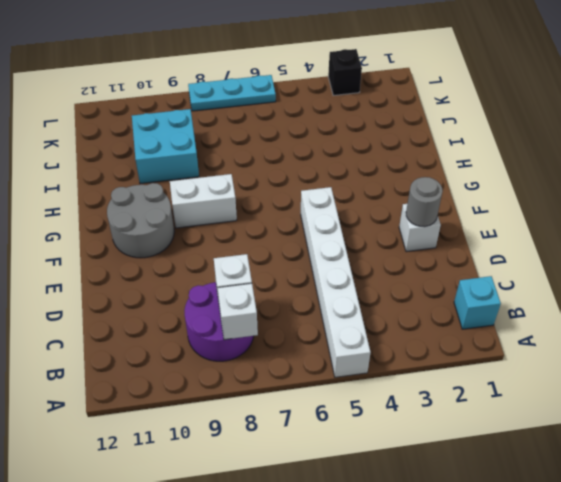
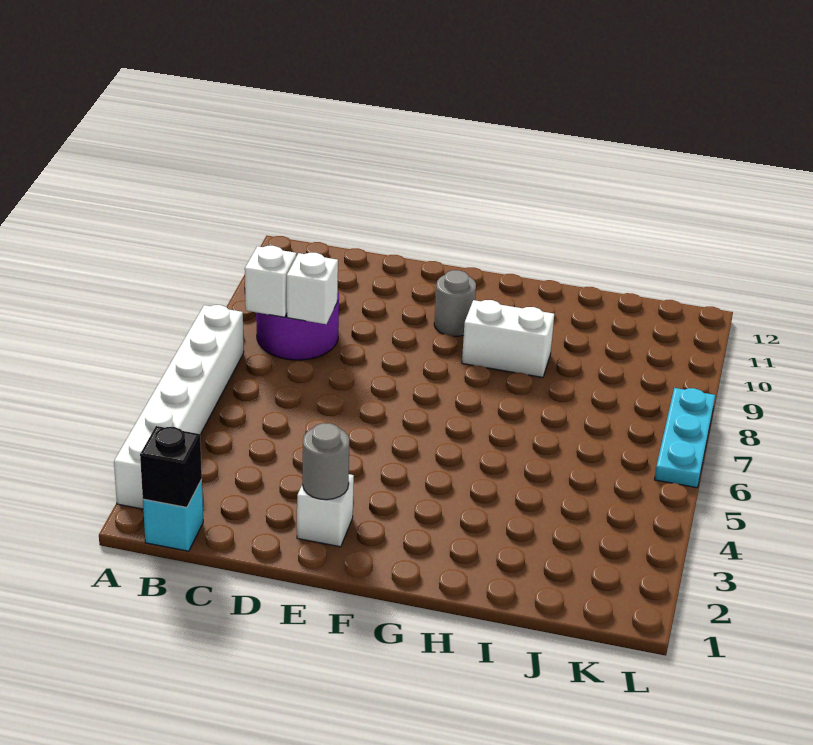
white brick A5:F5 level 1 -> white brick A2:A7 level 1
grey round brick F10:G11 level 1 -> grey round brick F10 level 1
white brick G8:G9 level 1 -> white brick G9:H9 level 1
cyan brick I9:J10 level 1 -> none
black brick L3 level 1 -> black brick B1 level 2

